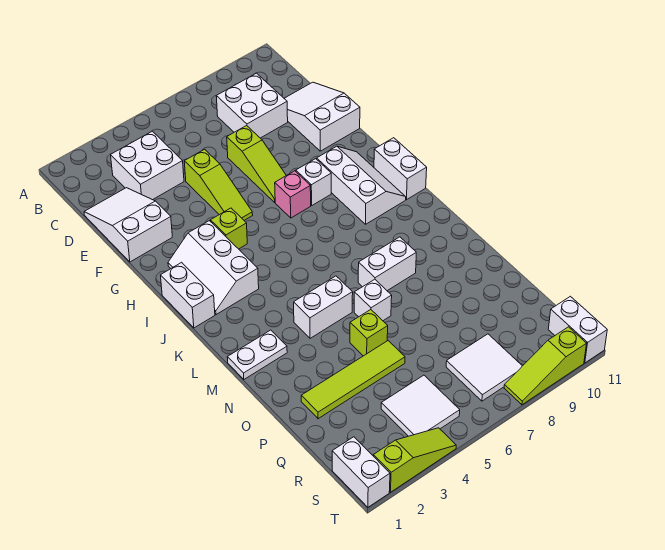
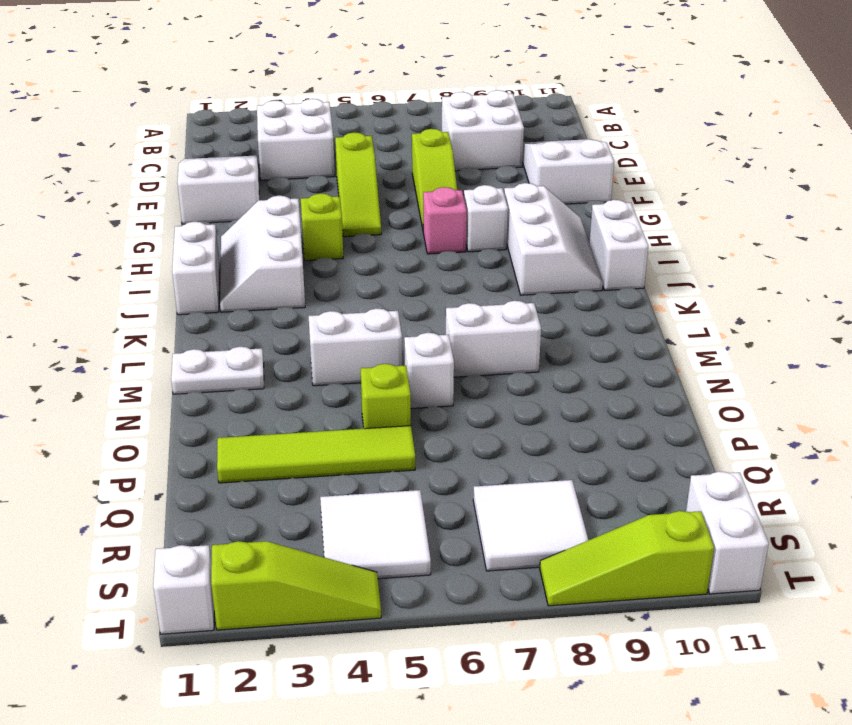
white brick S1:T1 level 1 -> white brick T1 level 1

